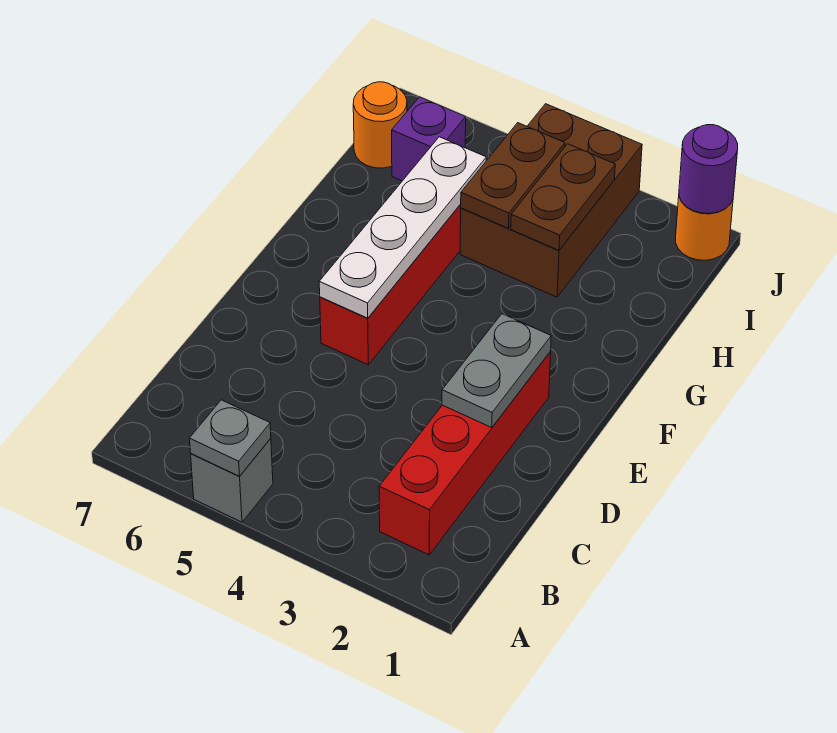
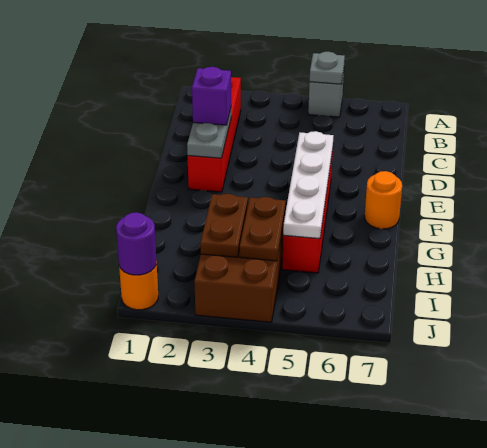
purple brick I6 level 1 -> purple brick D2 level 3
orange round brick I7 level 1 -> orange round brick F7 level 1

